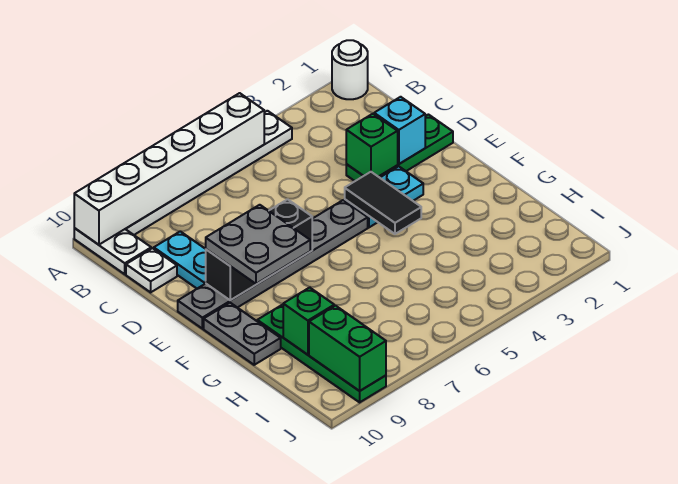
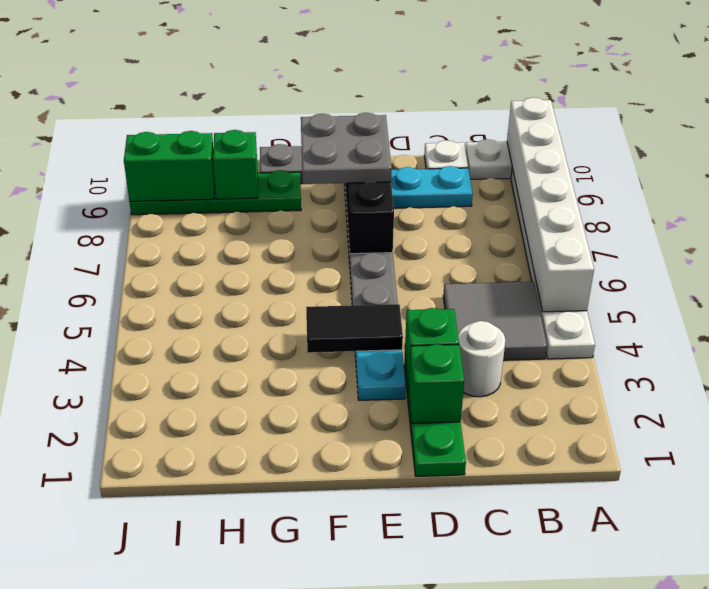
white round brick A1 level 1 -> white round brick C3 level 1
none -> grey tile B4:C5 level 1
cyan brick D2 level 2 -> green brick D2 level 2

